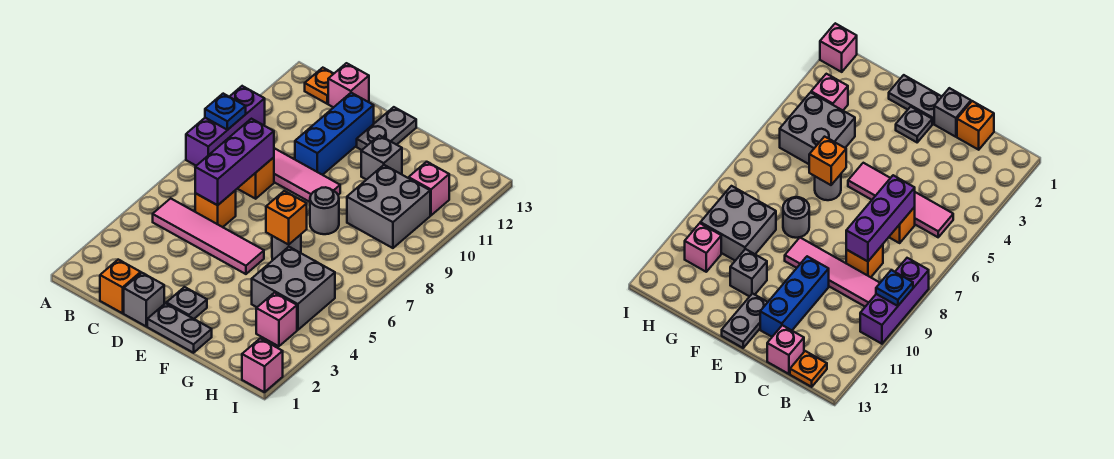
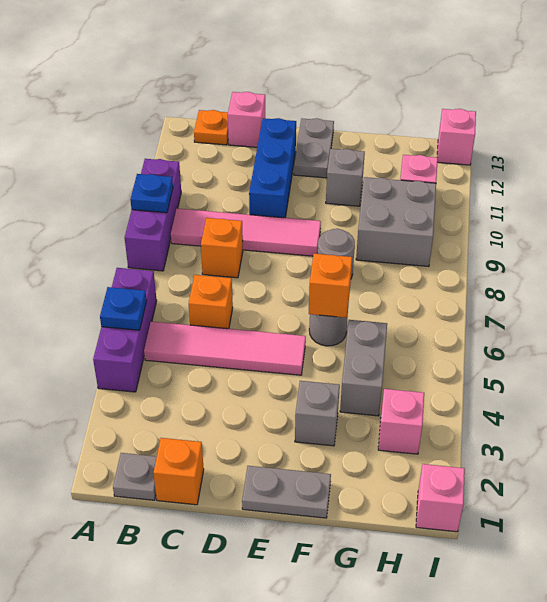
none -> blue plate A5 level 2
purple brick C6:C8 level 2 -> purple brick A4:A6 level 1
grey brick D1 level 1 -> grey brick F3 level 1
grey plate E2 level 1 -> grey plate B1 level 1
grey brick G4:H5 level 1 -> grey brick G4:G5 level 1
none -> pink brick I13 level 1

